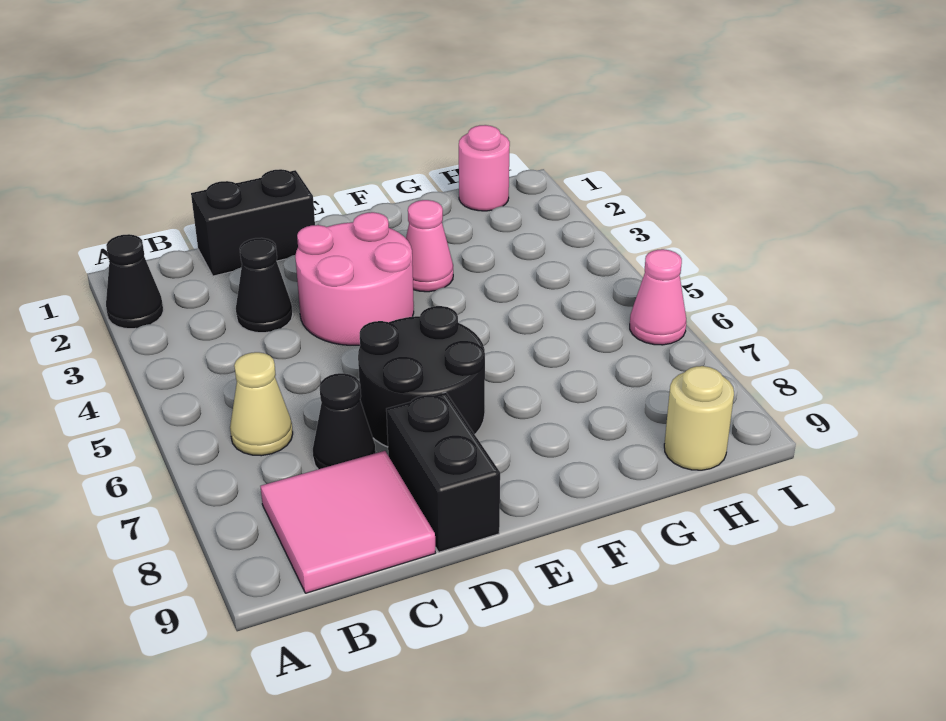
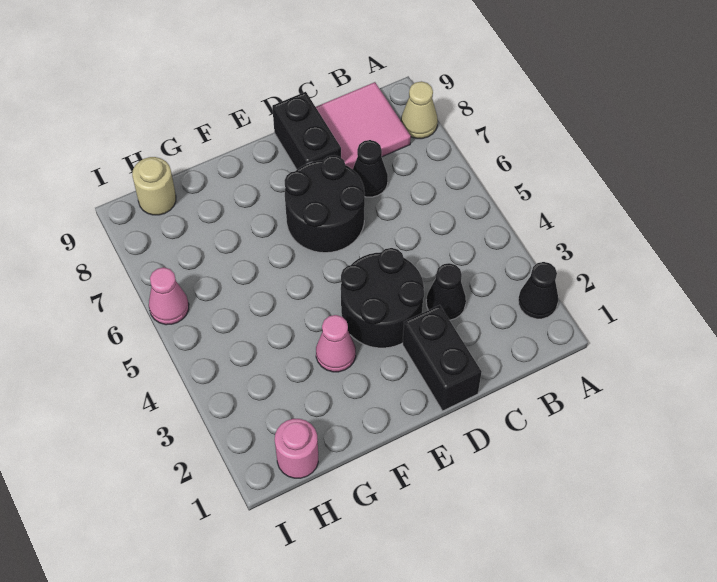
tan cone B6 level 1 -> tan cone A8 level 1
black brick C1:D1 level 1 -> black brick D1:D2 level 1
pink round brick D3:E4 level 1 -> black round brick D3:E4 level 1

